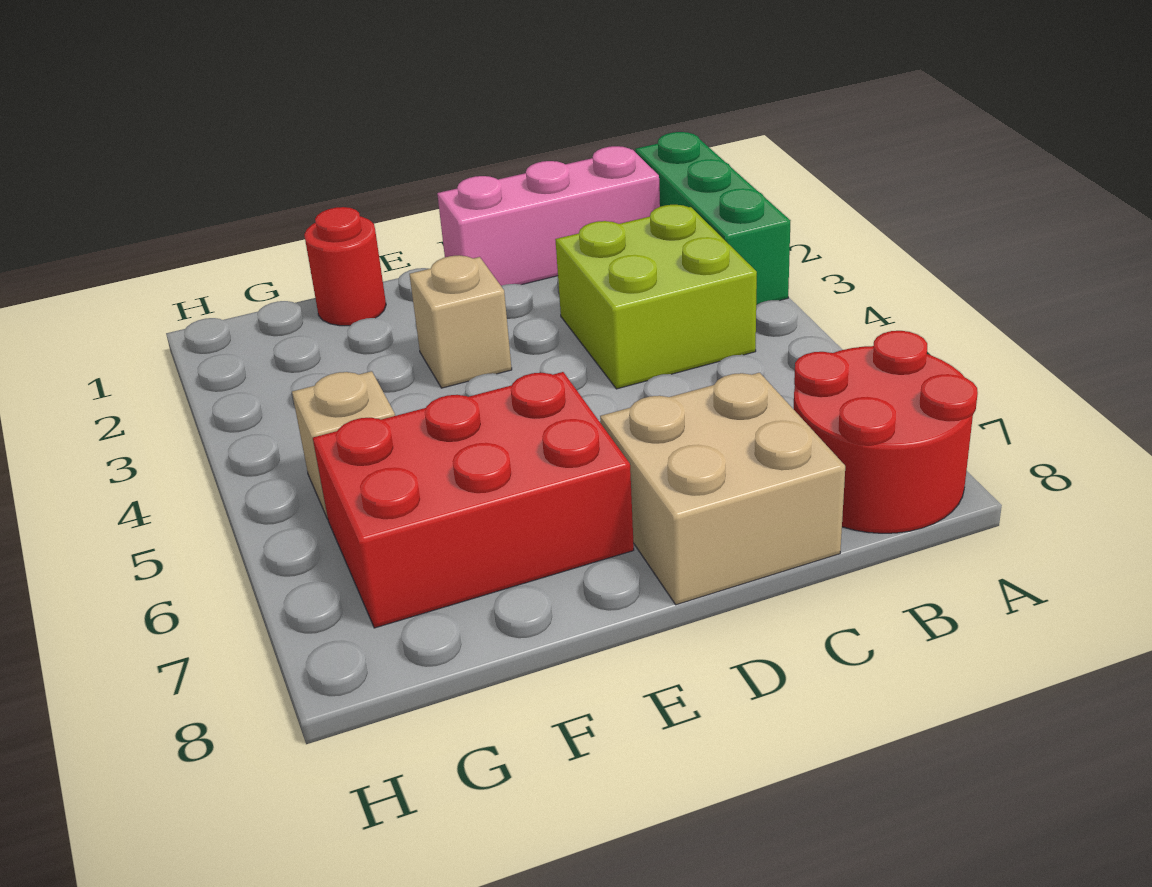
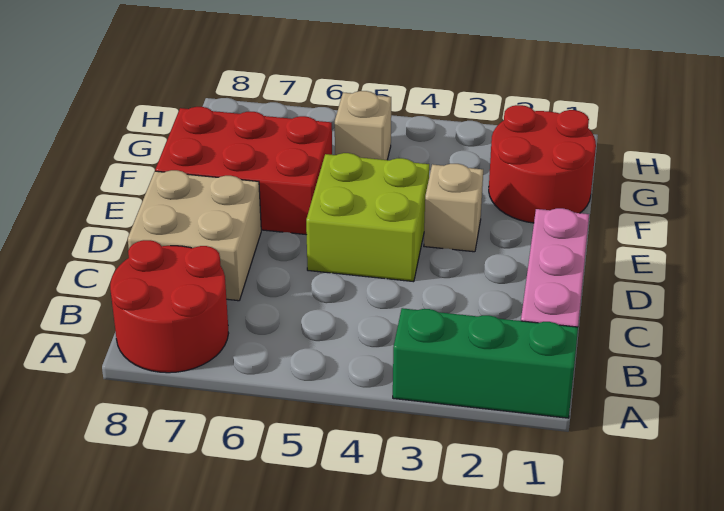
lime brick B3:C4 level 1 -> lime brick D4:E5 level 1
red brick E6:G7 level 1 -> red brick E6:F8 level 1
red round brick F1 level 1 -> red round brick F1:G2 level 1

